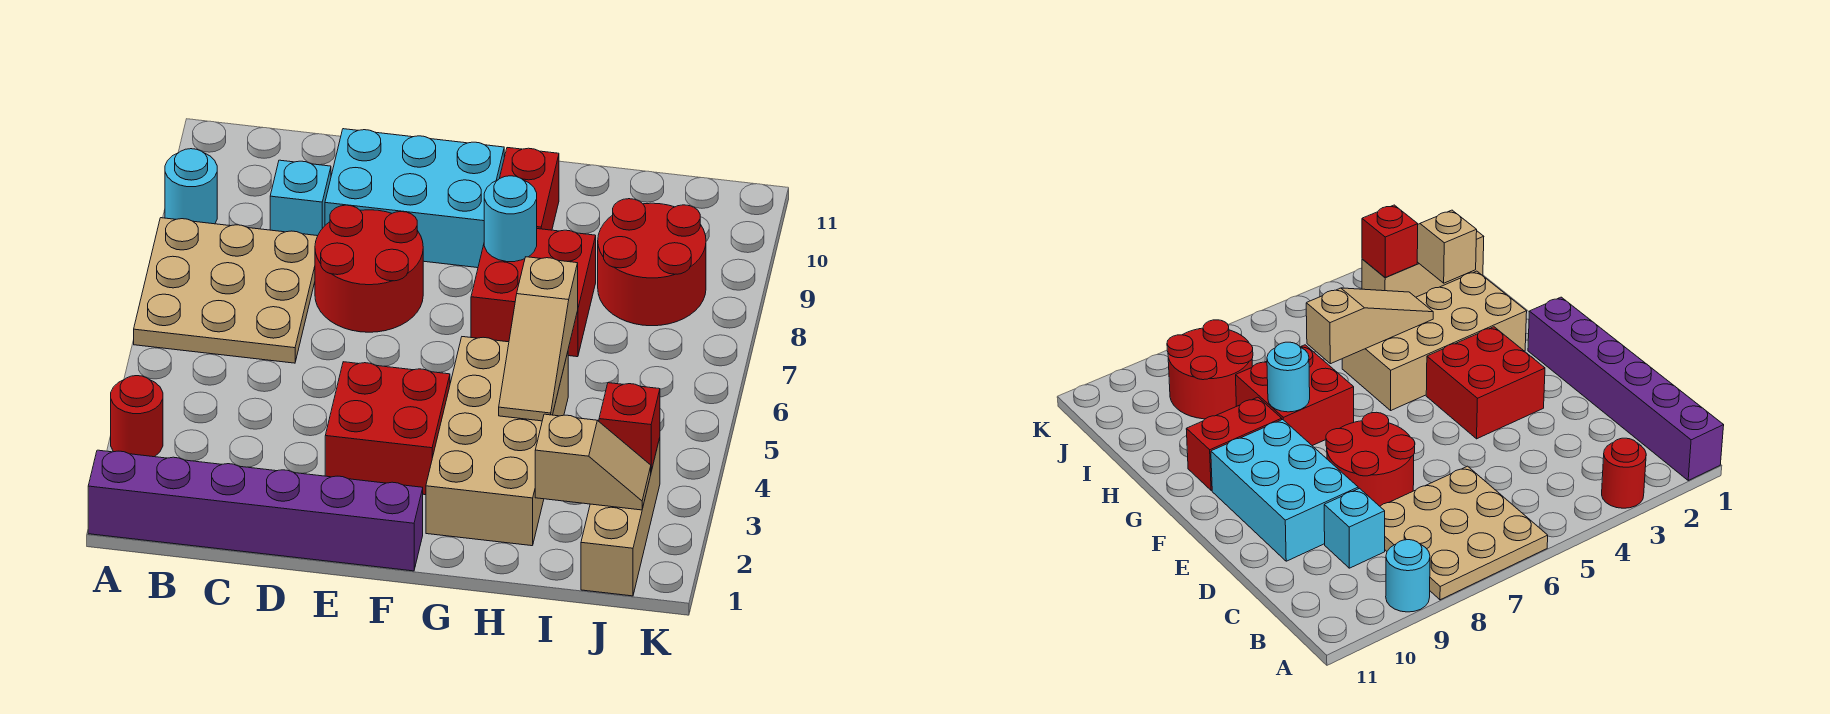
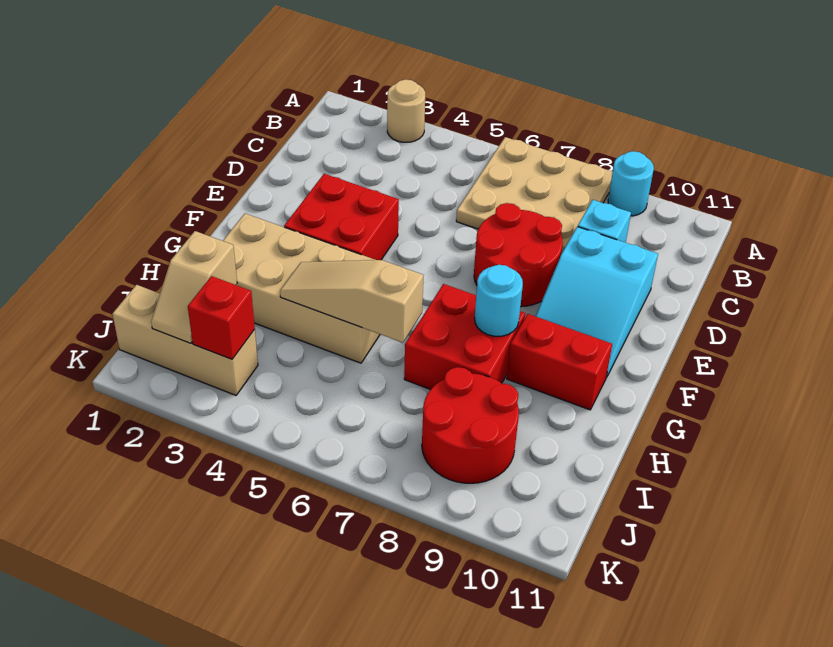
purple brick A1:F1 level 1 -> none
red round brick A3 level 1 -> tan round brick A3 level 1
cyan brick D9:F10 level 1 -> cyan slope D9:F10 level 1 top D

